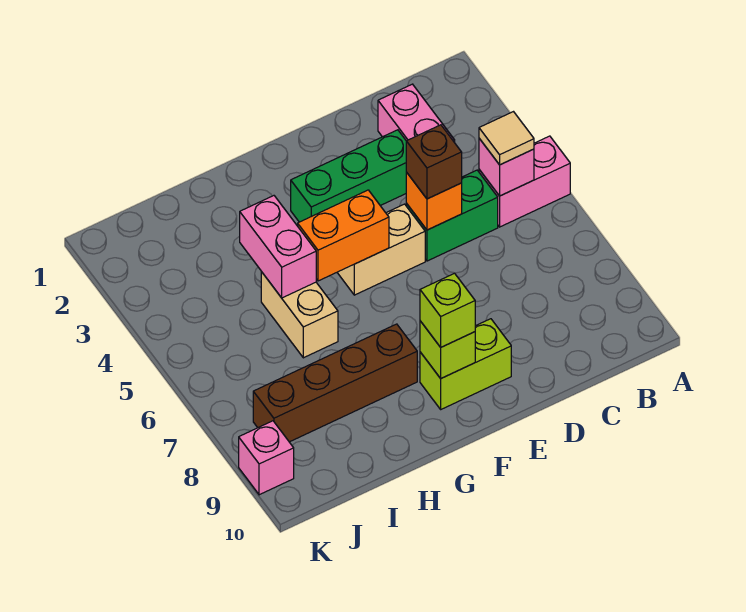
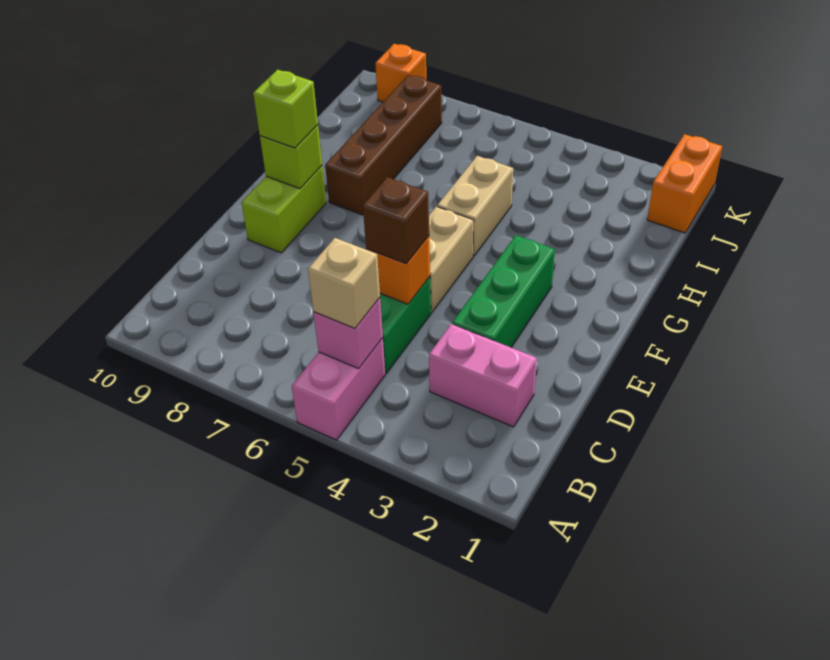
tan tile B5 level 3 -> tan brick B5 level 3
orange brick F5:G5 level 2 -> orange brick J1:K1 level 1
pink brick H4:H5 level 2 -> none
tan brick H5:H6 level 1 -> tan brick G5:H5 level 1
pink brick K9 level 1 -> orange brick K9 level 1

